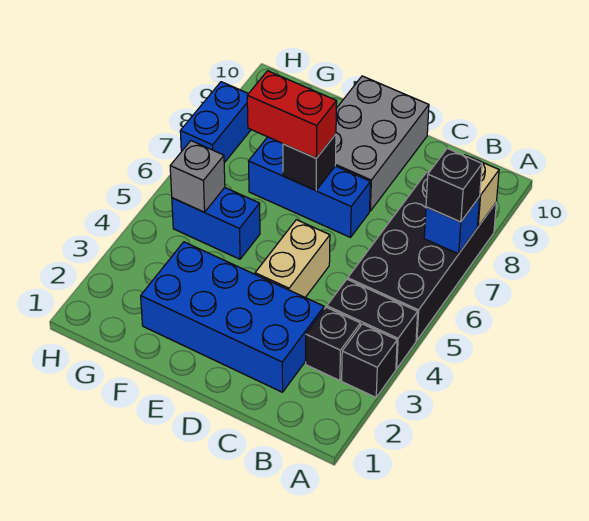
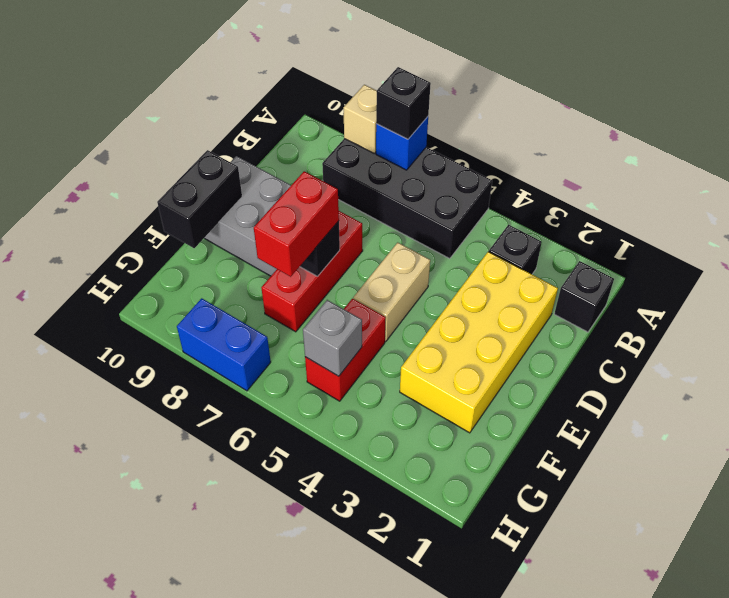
black brick A3 level 1 -> black brick B1 level 1
black brick A4:B4 level 1 -> black brick E10:F10 level 2
blue brick C2:F3 level 1 -> yellow brick C2:F3 level 1
tan brick D4:D5 level 1 -> tan brick D5:E5 level 1
blue brick D7:F7 level 1 -> red brick D7:F7 level 1
blue brick F5:G5 level 1 -> red brick F5:G5 level 1

